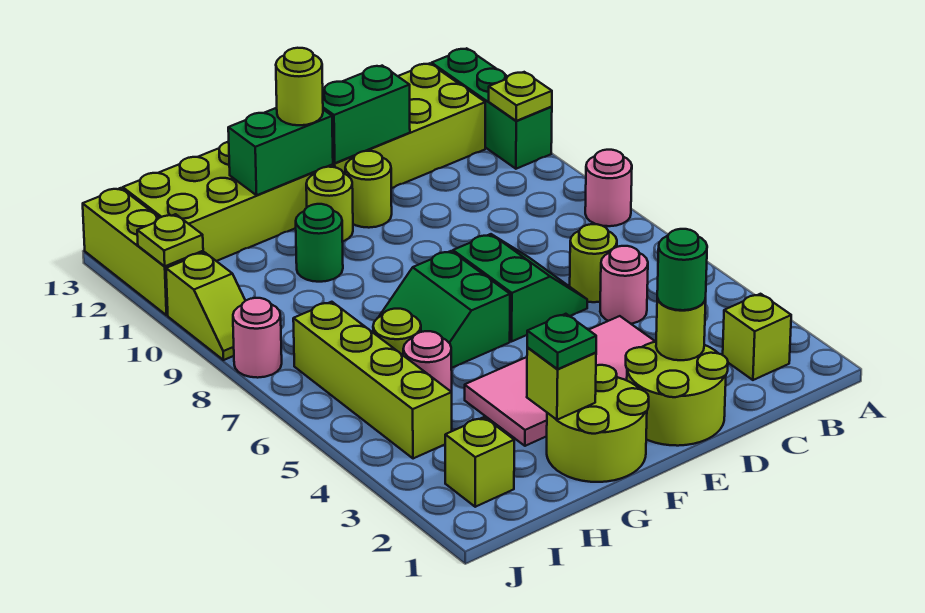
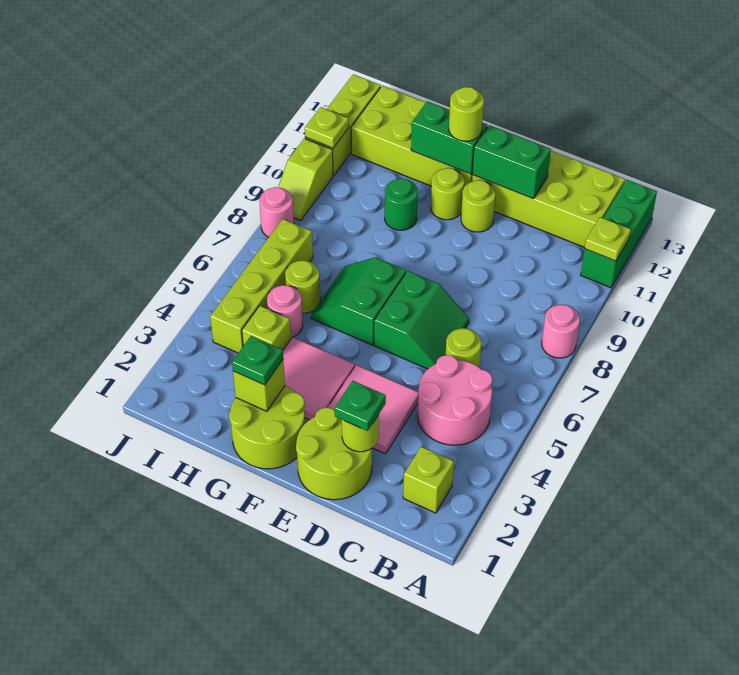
pink round brick C5 level 1 -> pink round brick B4:C5 level 1
green round brick D2 level 3 -> green plate D2 level 3
lime brick I2 level 1 -> lime brick H4 level 1

